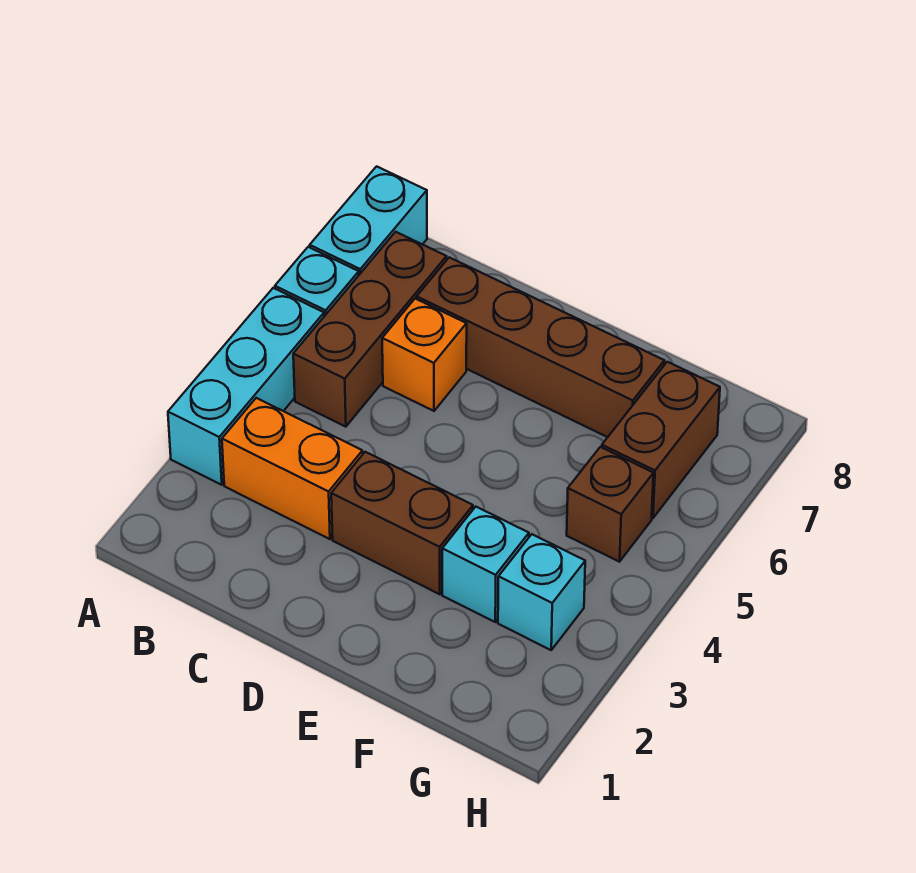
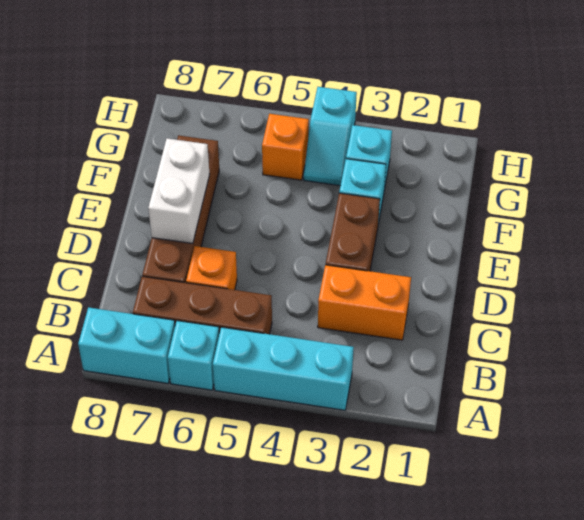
orange brick B3:C3 level 1 -> orange brick C2:C3 level 1
none -> white brick D7:E7 level 2
none -> cyan slope G4:H4 level 1 top H
brown brick G5 level 1 -> orange brick G5 level 1
brown brick G6:G7 level 1 -> none

